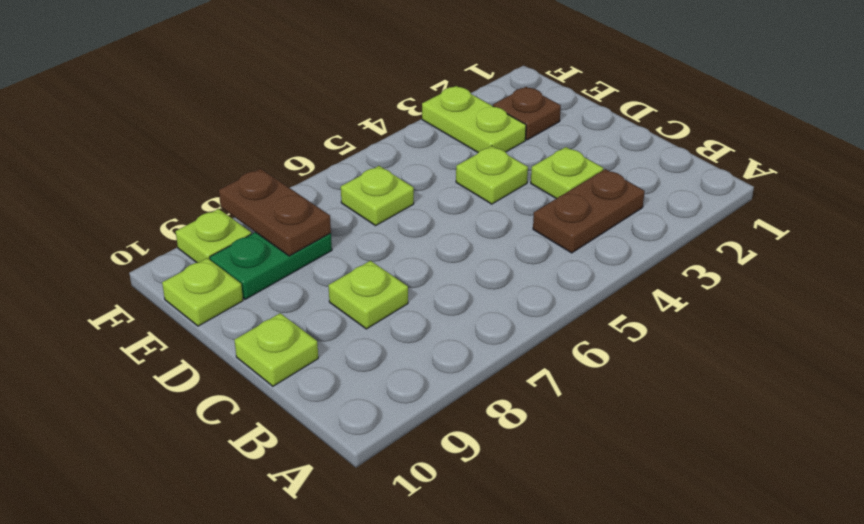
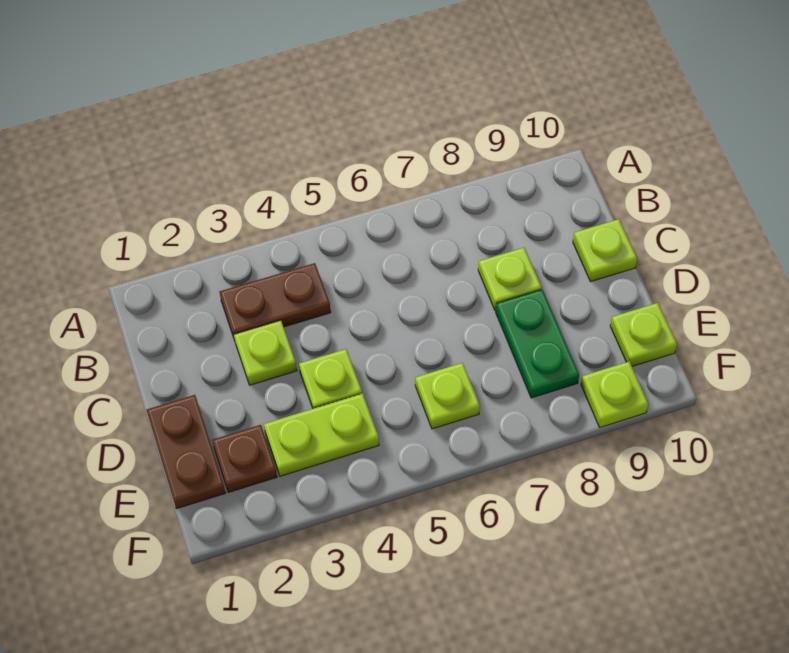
lime plate E3:F3 level 1 -> lime plate E3:E4 level 1
green plate E8:E9 level 1 -> green plate D8:E8 level 1
brown plate E8:F8 level 2 -> brown plate D1:E1 level 1

